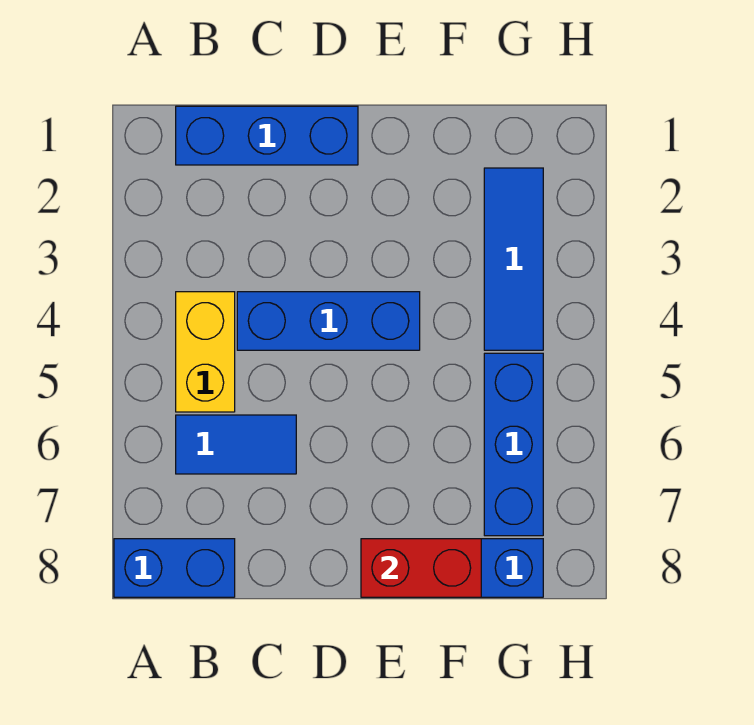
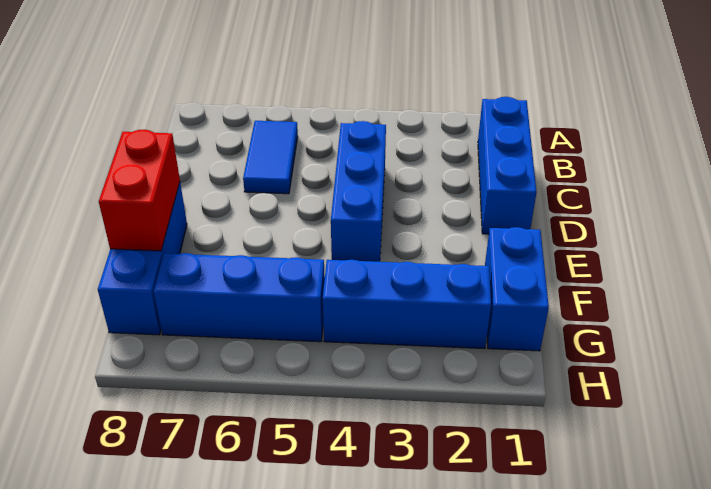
blue brick A8:B8 level 1 -> blue brick F1:G1 level 1
yellow brick B4:B5 level 1 -> none
blue tile G2:G4 level 1 -> blue brick G2:G4 level 1

